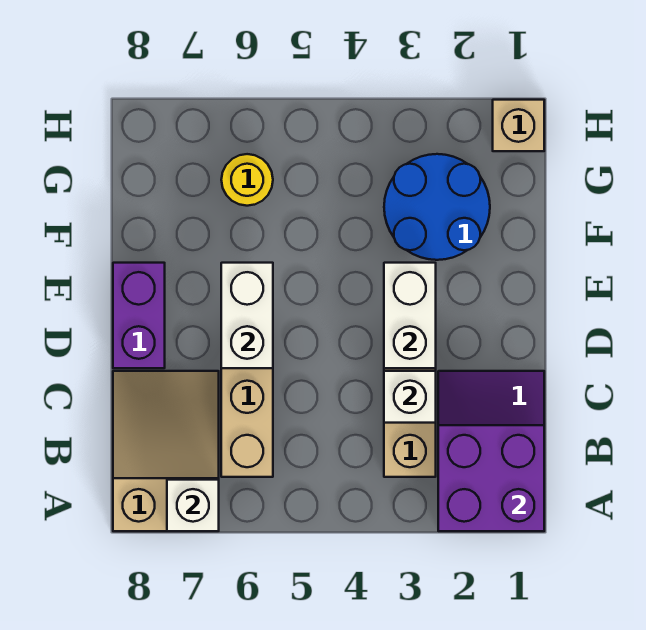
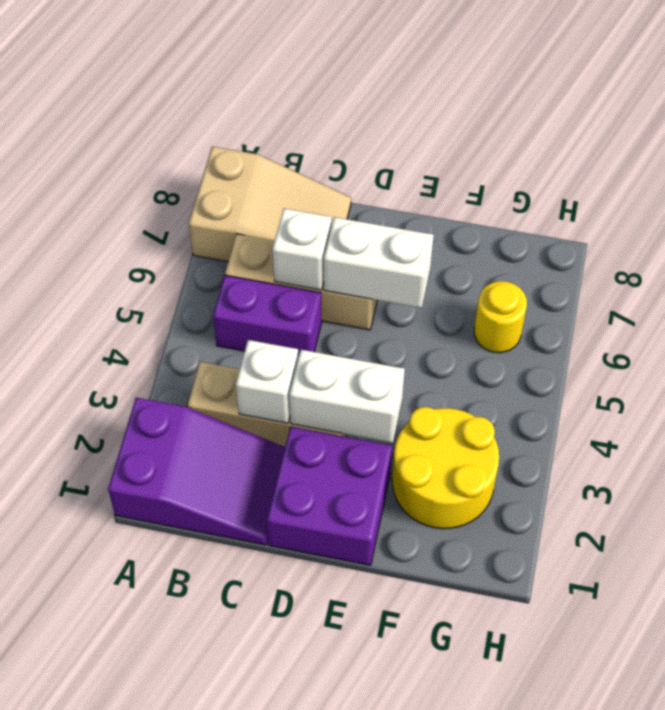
purple brick A1:B2 level 2 -> purple brick D1:E2 level 1
white brick A7 level 2 -> white brick C6 level 2
purple brick D8:E8 level 1 -> purple brick B5:C5 level 1
blue round brick F2:G3 level 1 -> yellow round brick F2:G3 level 1
tan brick H1 level 1 -> none

